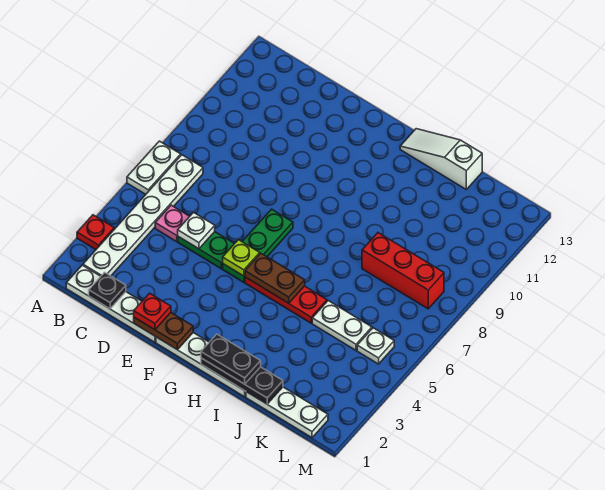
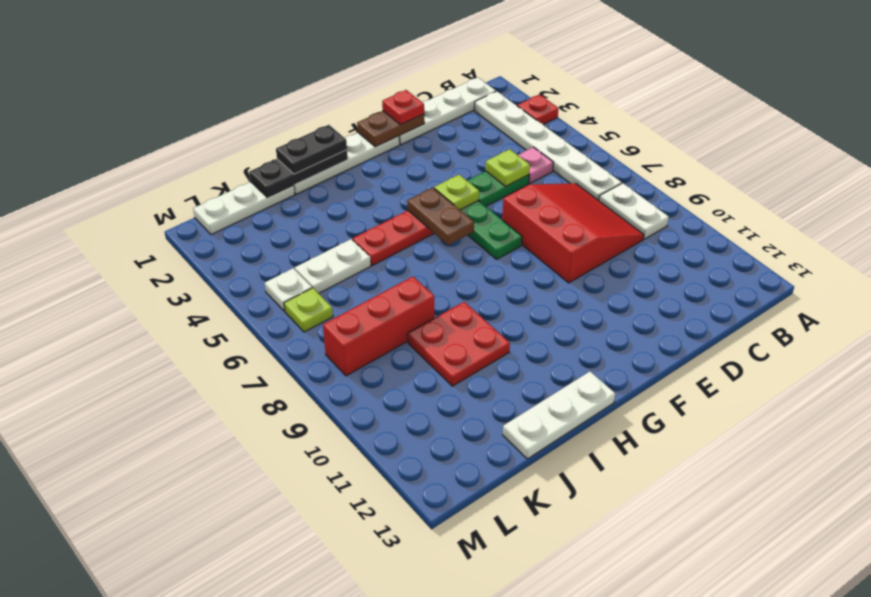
white plate A6:A7 level 1 -> white plate B8:B9 level 1
black plate C1 level 2 -> none
none -> red slope C7:E9 level 1 top E
white plate D5 level 2 -> lime plate D5 level 2
brown plate G5:H5 level 2 -> brown plate G5:G6 level 2
white slope H13:J13 level 1 top J -> white plate H13:J13 level 1
none -> red plate I9:J10 level 1
none -> lime plate L6 level 1

